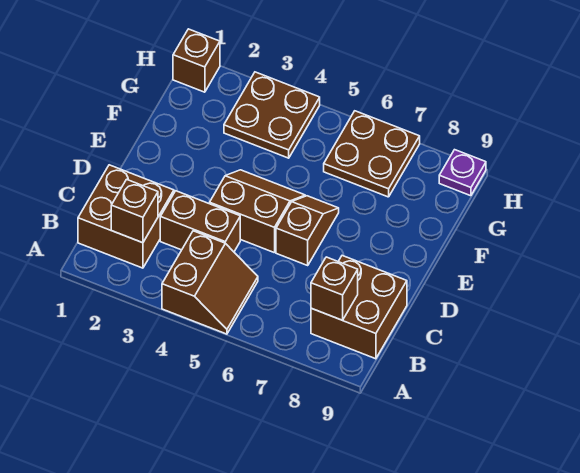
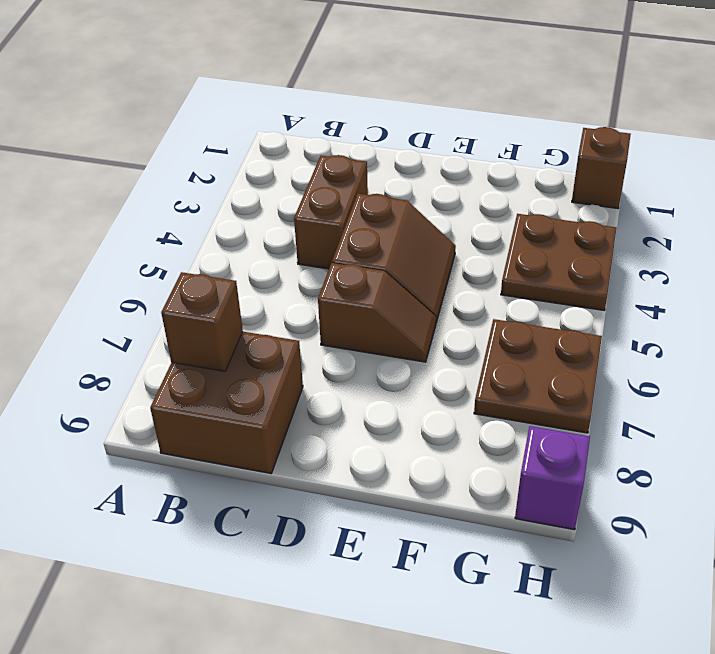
brown slope A4:B5 level 1 top 4 -> none
brown brick B1:C2 level 1 -> none
brown brick B2 level 2 -> none
purple plate H9 level 1 -> purple brick H9 level 1

